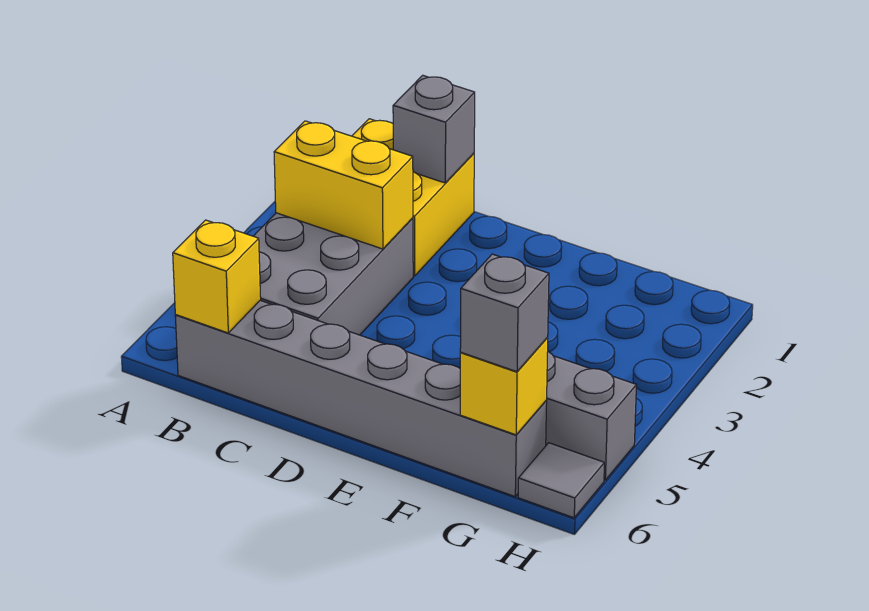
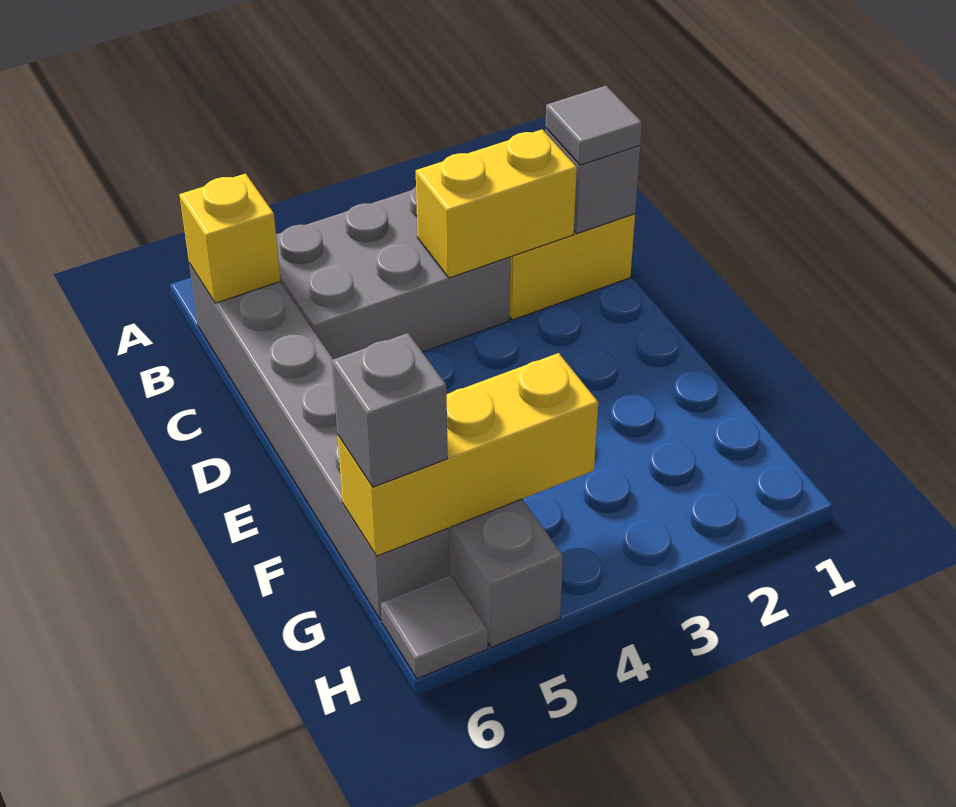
yellow brick B3:C3 level 2 -> yellow brick C2:C3 level 2
none -> grey tile C1 level 3
yellow brick G6 level 2 -> yellow brick G4:G6 level 2

